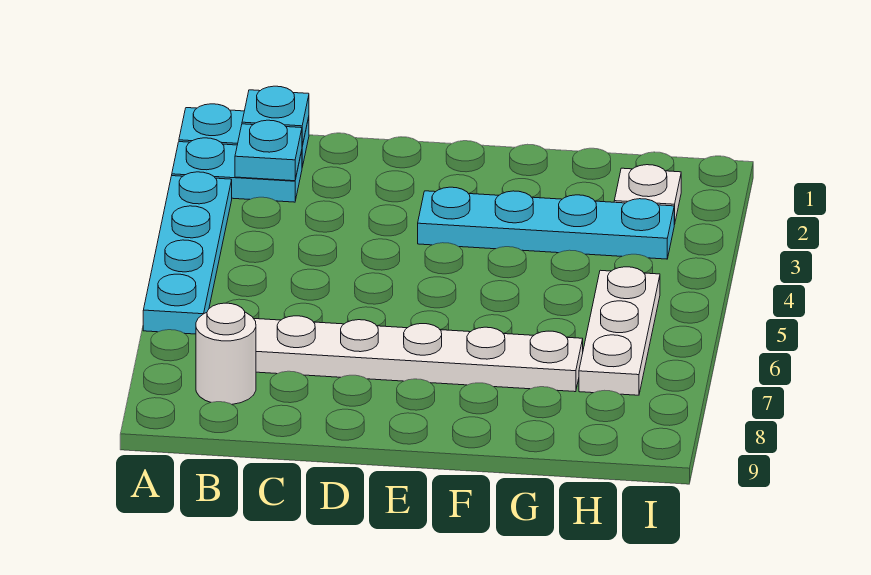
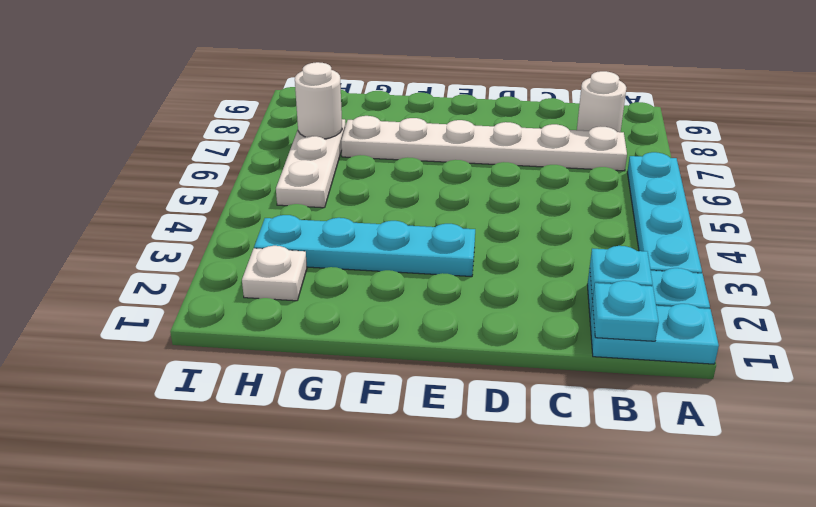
none -> white round brick H7 level 2

